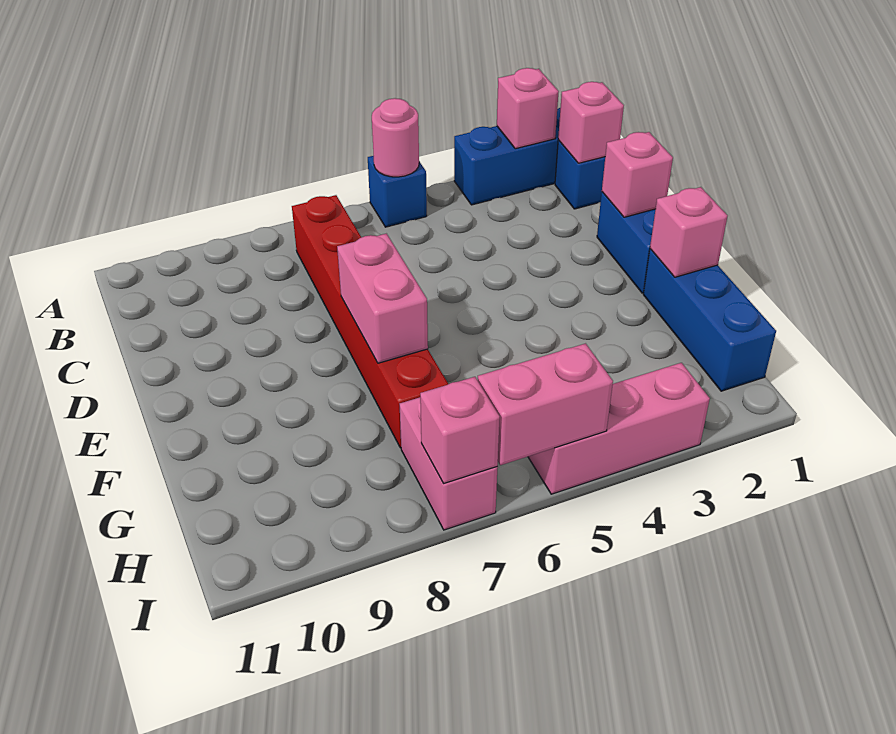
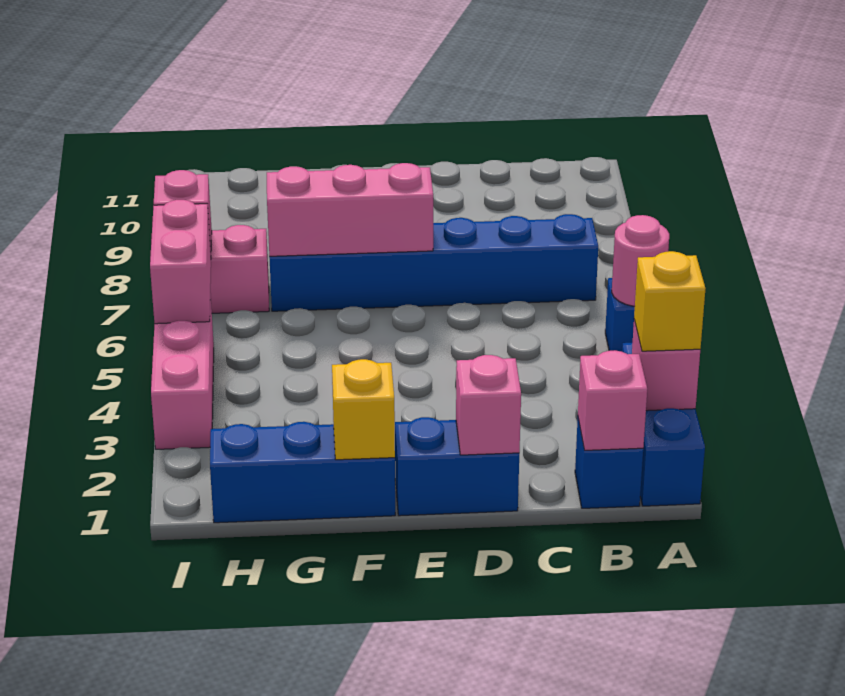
none -> yellow brick A2 level 3
red brick B7:G7 level 1 -> blue brick B7:G7 level 1
pink brick E7:F7 level 2 -> pink brick E7:G7 level 2
pink brick F1 level 2 -> yellow brick F1 level 2

